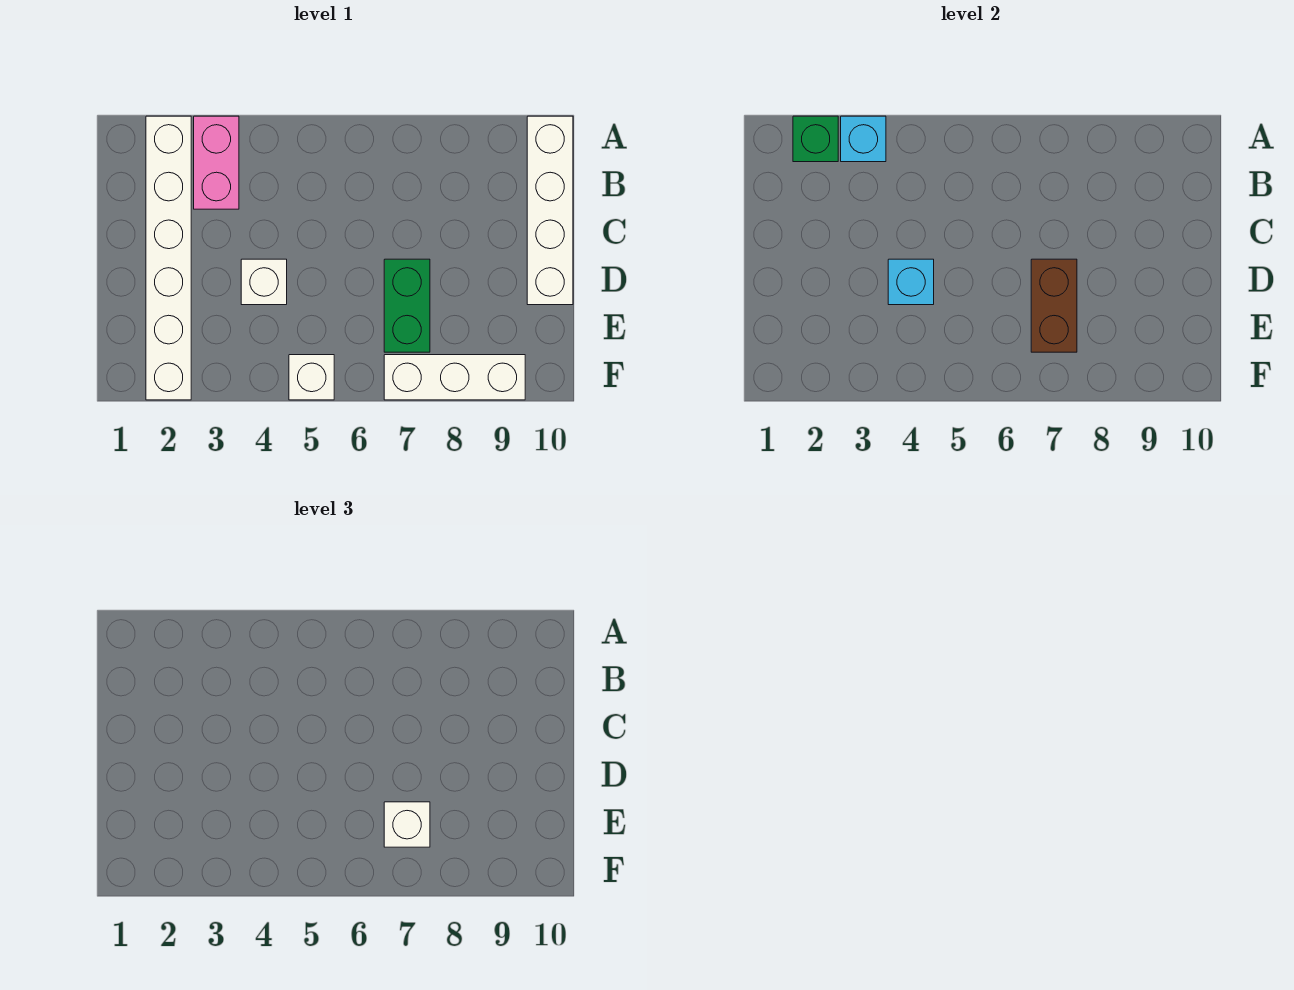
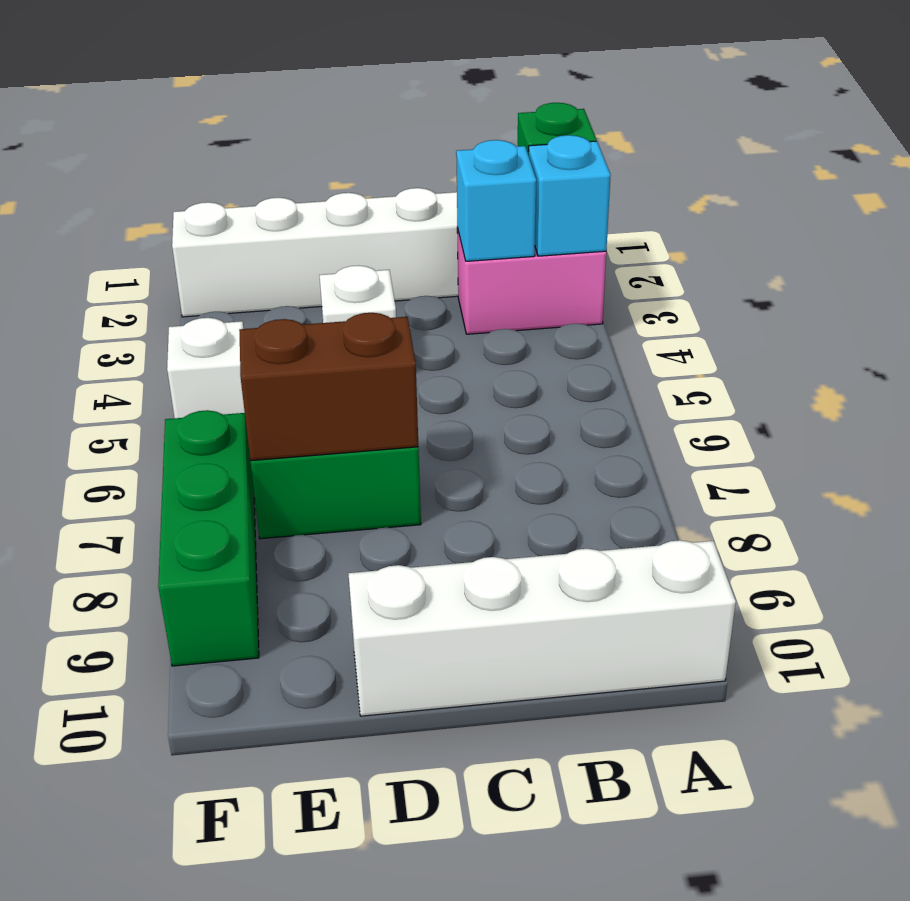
cyan brick D4 level 2 -> cyan brick B3 level 2
white brick E7 level 3 -> none
white brick F7:F9 level 1 -> green brick F7:F9 level 1

